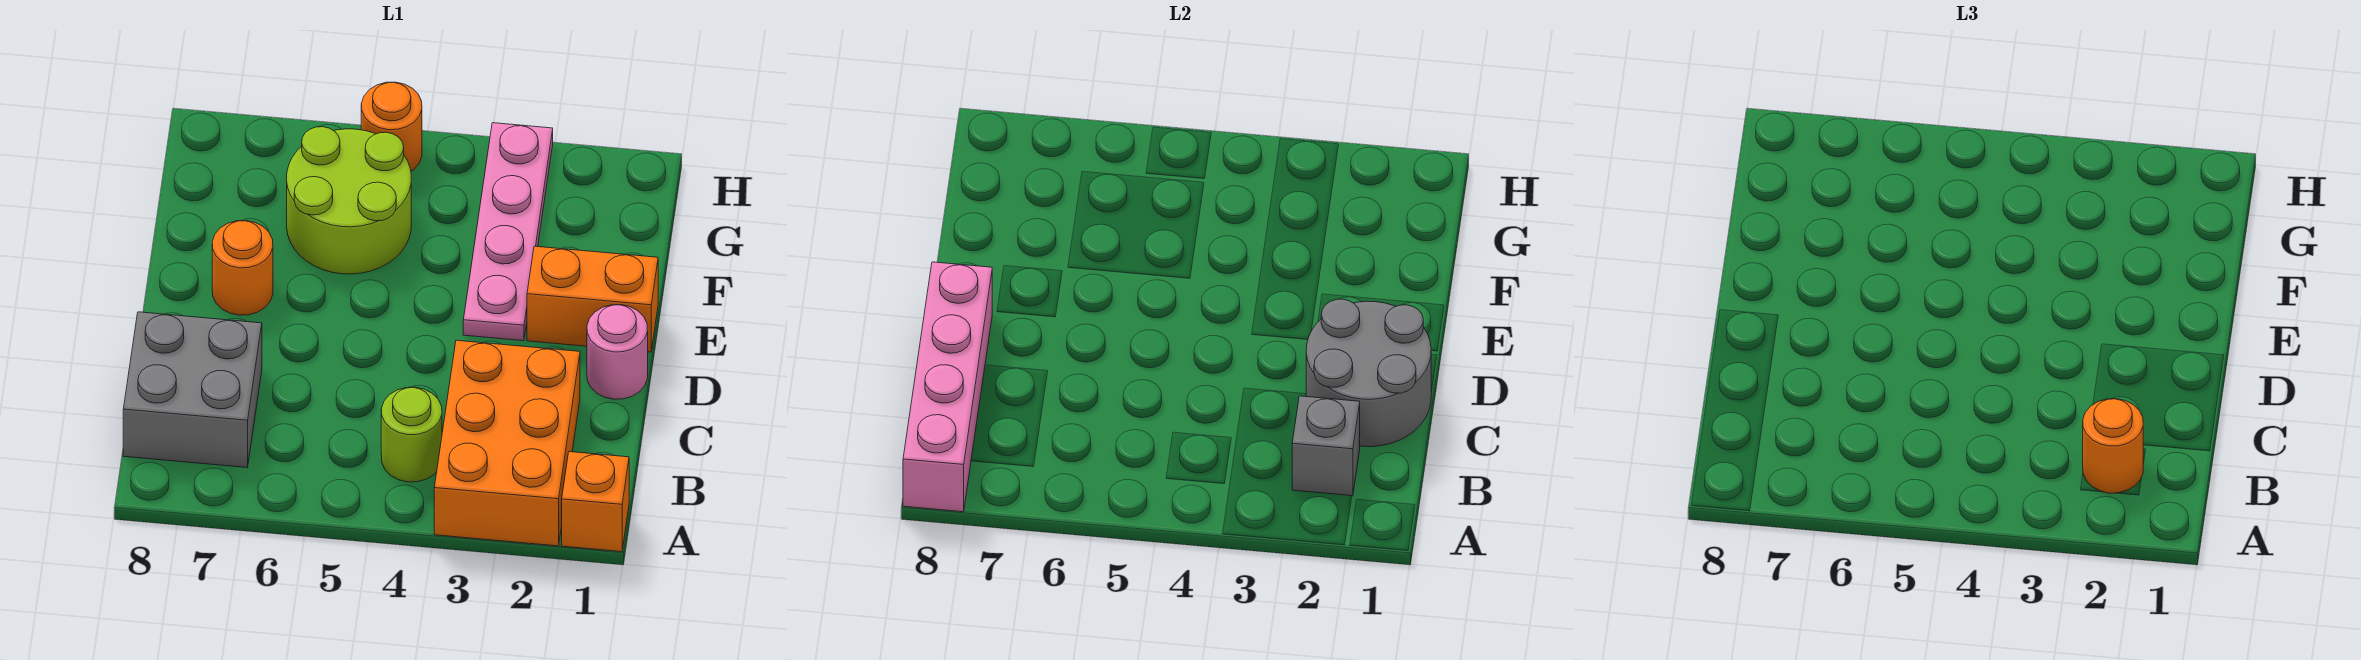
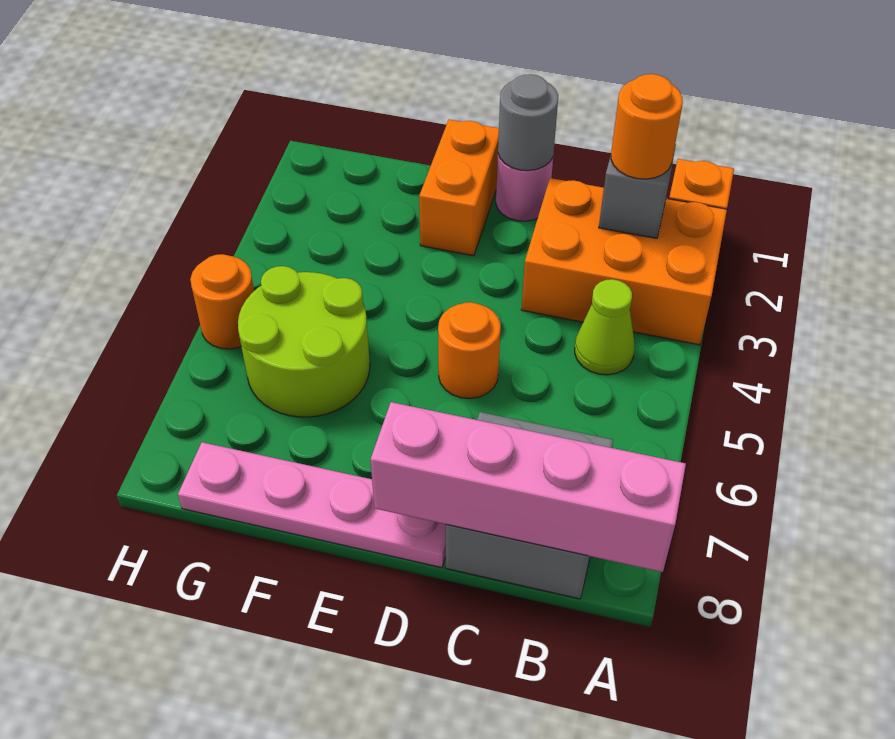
lime round brick B4 level 1 -> lime cone B4 level 1
grey round brick C1:D2 level 2 -> grey round brick D1 level 2
pink plate E3:H3 level 1 -> pink plate D8:G8 level 1
orange round brick E7 level 1 -> orange round brick D5 level 1

